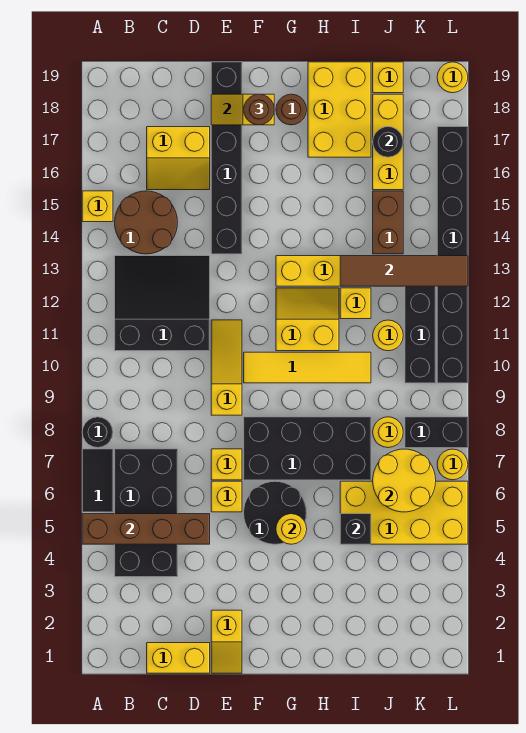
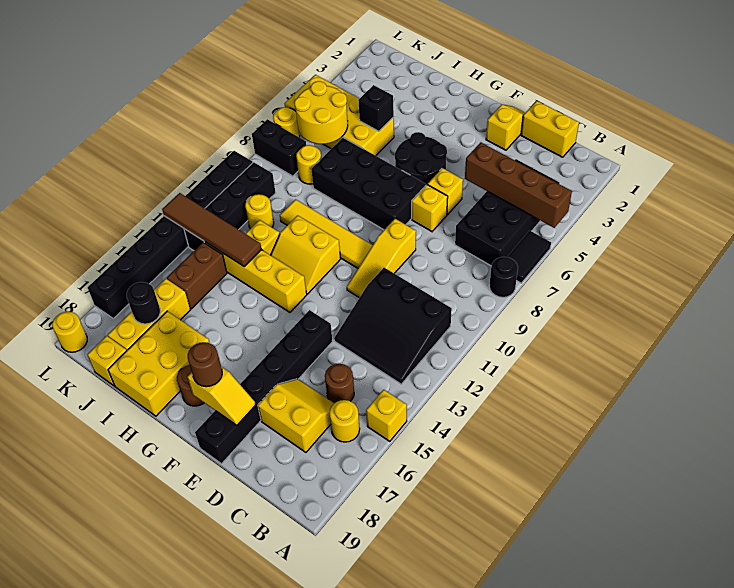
brown round brick B14:C15 level 1 -> brown round brick C15 level 1
yellow round brick G5 level 2 -> yellow round brick B16 level 1

